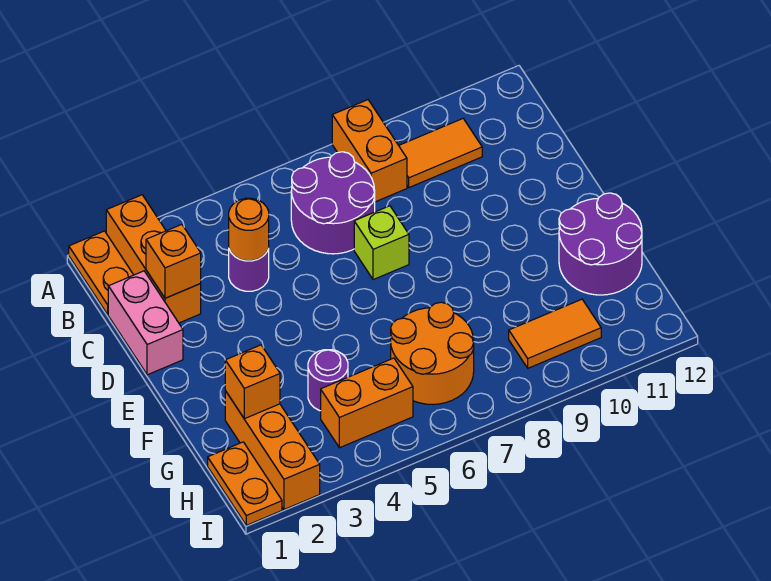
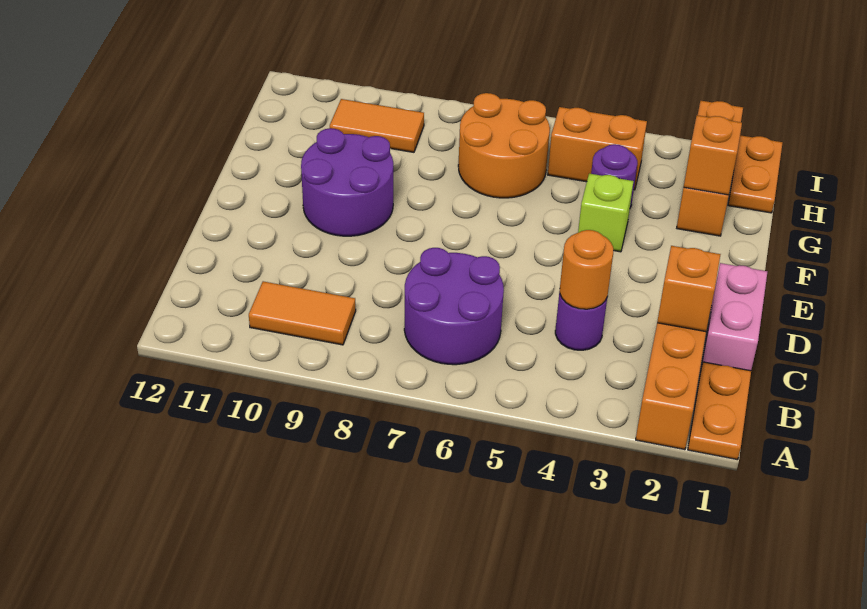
orange brick A8:B8 level 1 -> none
lime brick D7 level 1 -> lime brick F4 level 1
purple round brick F11:G12 level 1 -> purple round brick E9:F10 level 1

